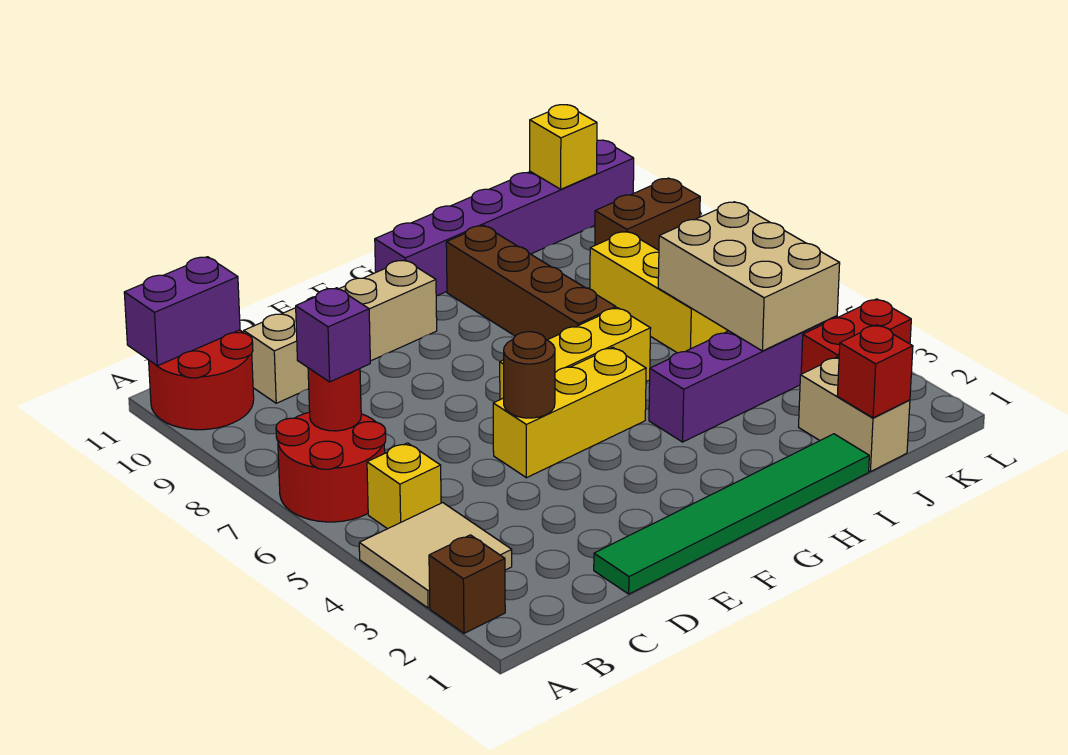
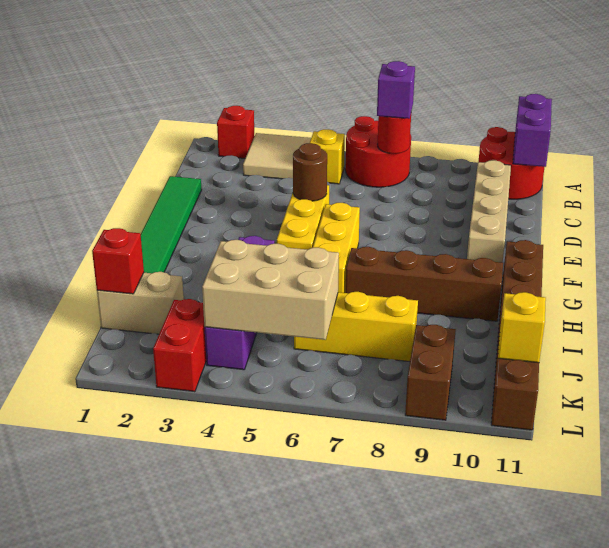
brown brick A2 level 1 -> red brick A2 level 1
purple brick G11:L11 level 1 -> brown brick G11:L11 level 1

